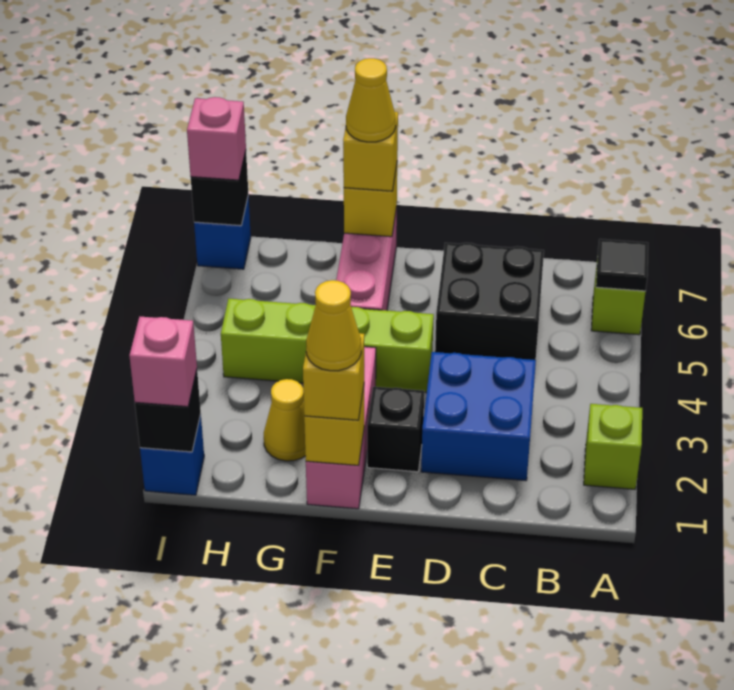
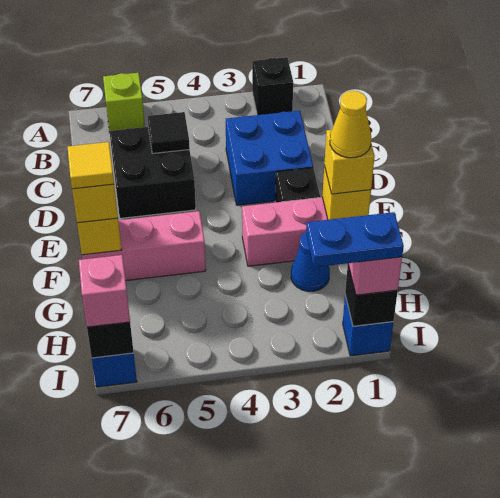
lime brick A2 level 1 -> black brick A2 level 1
black tile A6 level 2 -> black tile C5 level 2
lime brick E4:H4 level 1 -> none
yellow cone F7 level 4 -> yellow tile F7 level 4
yellow cone G2 level 1 -> blue cone G2 level 1
none -> blue plate I1:I2 level 4

